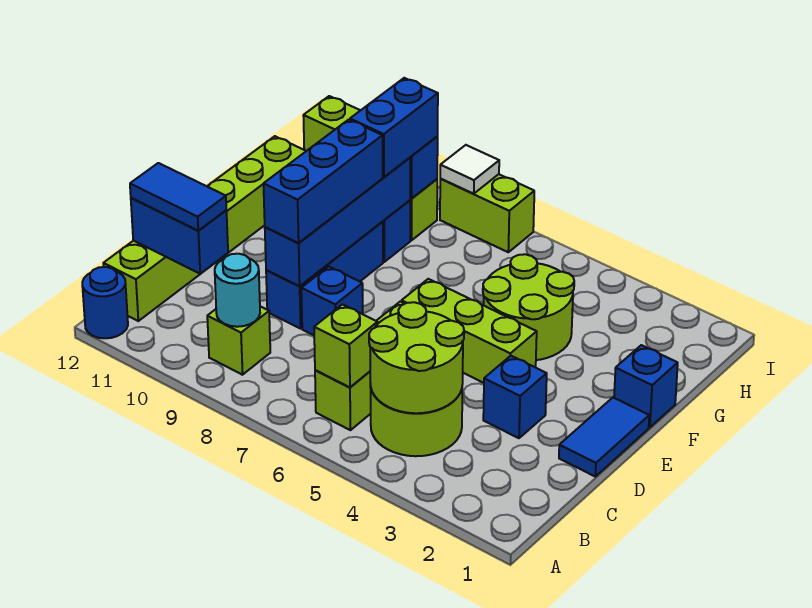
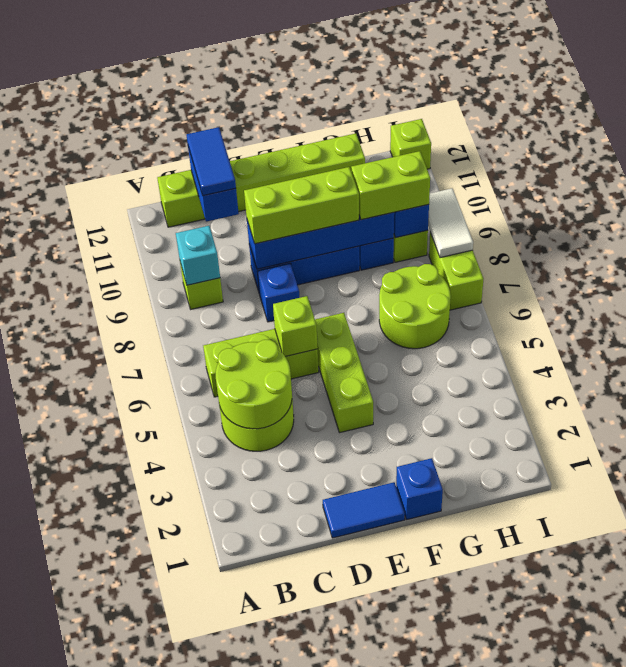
blue round brick A12 level 1 -> none
lime brick B6 level 2 -> lime brick D6 level 2
cyan round brick B9 level 2 -> cyan brick B9 level 2
blue brick D3 level 1 -> none
blue brick D9:F9 level 3 -> lime brick D9:F9 level 3
lime round brick F4:G5 level 1 -> lime round brick G6:H7 level 1
blue brick G9:H9 level 3 -> lime brick G9:H9 level 3
white tile I8 level 2 -> white tile I8:I9 level 2

